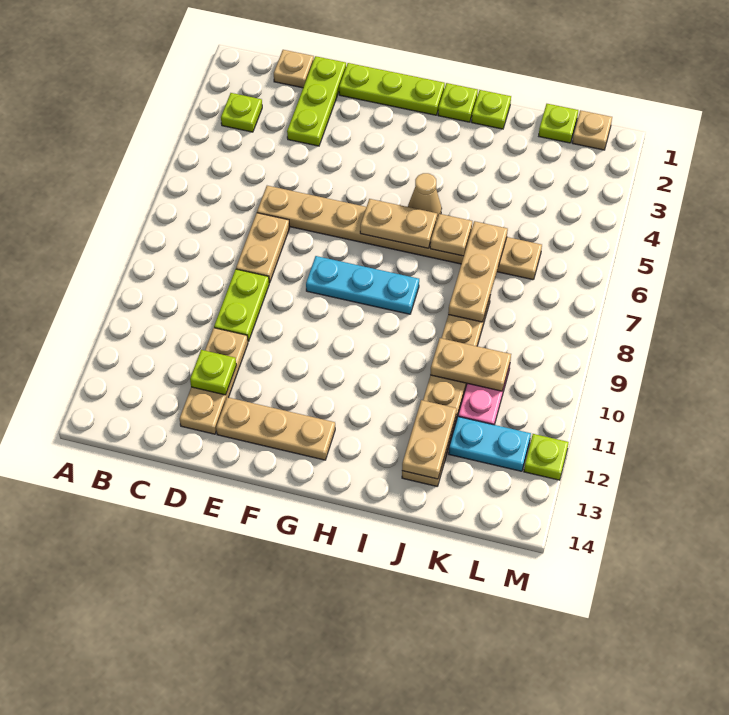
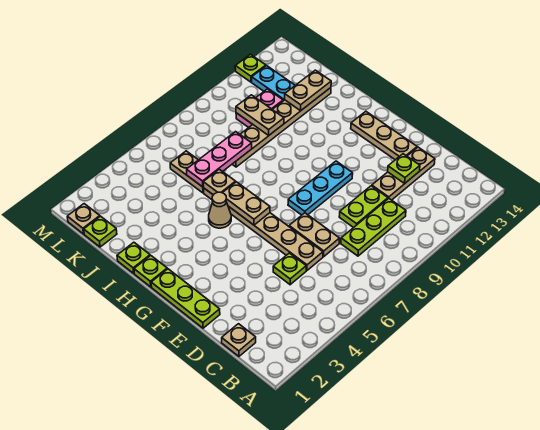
lime plate B3 level 1 -> lime plate D5 level 1
lime plate D1:D3 level 1 -> lime plate C8:C10 level 1
tan plate D7:D8 level 1 -> tan plate D7:E7 level 1
cyan plate F8:H8 level 1 -> cyan plate F8:F10 level 1
tan plate J6:J8 level 2 -> pink plate J6:J8 level 2

